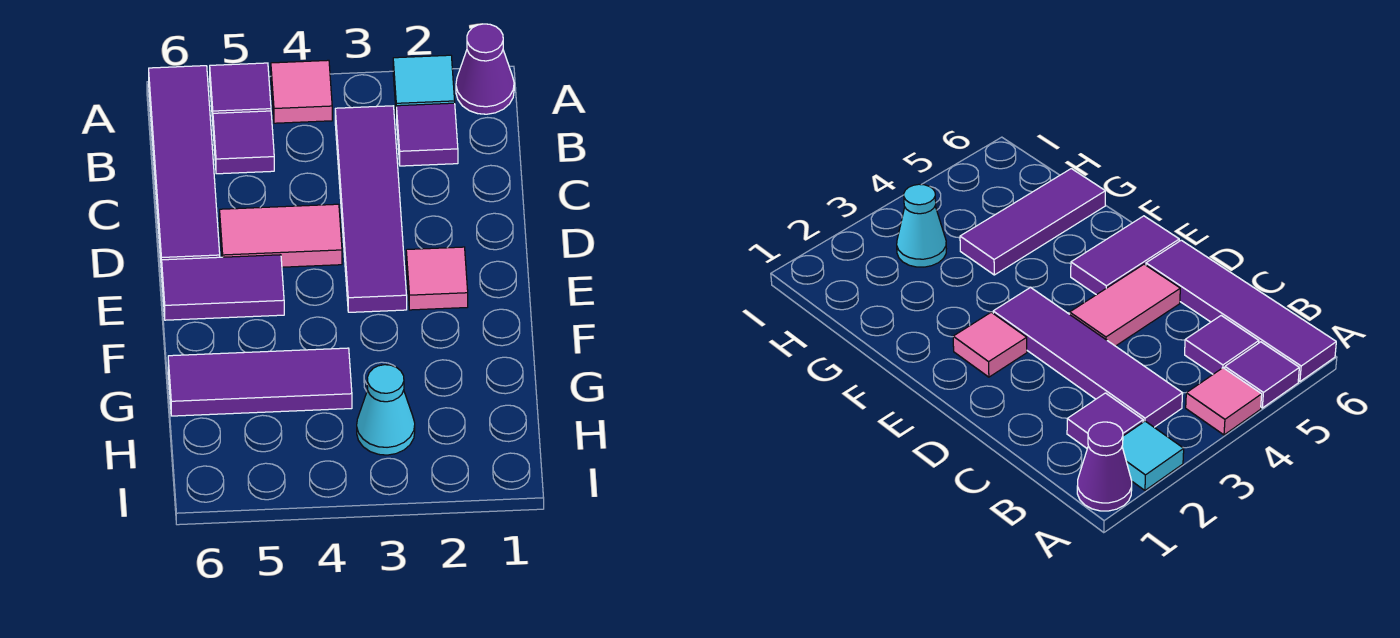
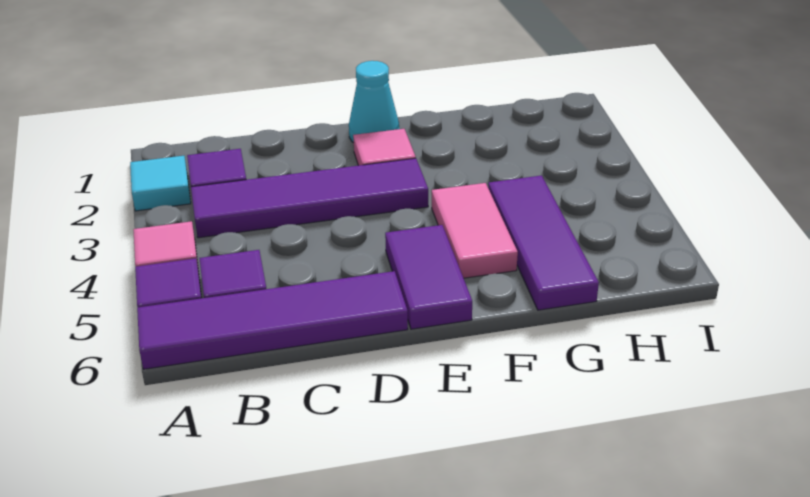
purple cone A1 level 1 -> none
pink tile D4:D5 level 1 -> pink tile F4:F5 level 1
cyan cone H3 level 1 -> cyan cone E1 level 1

